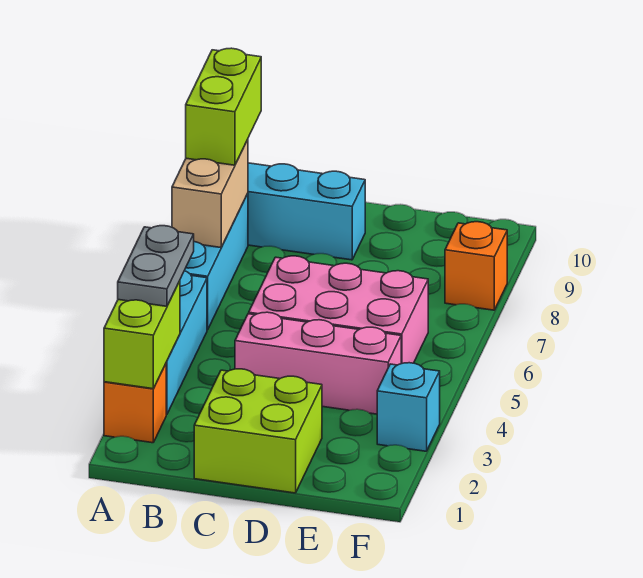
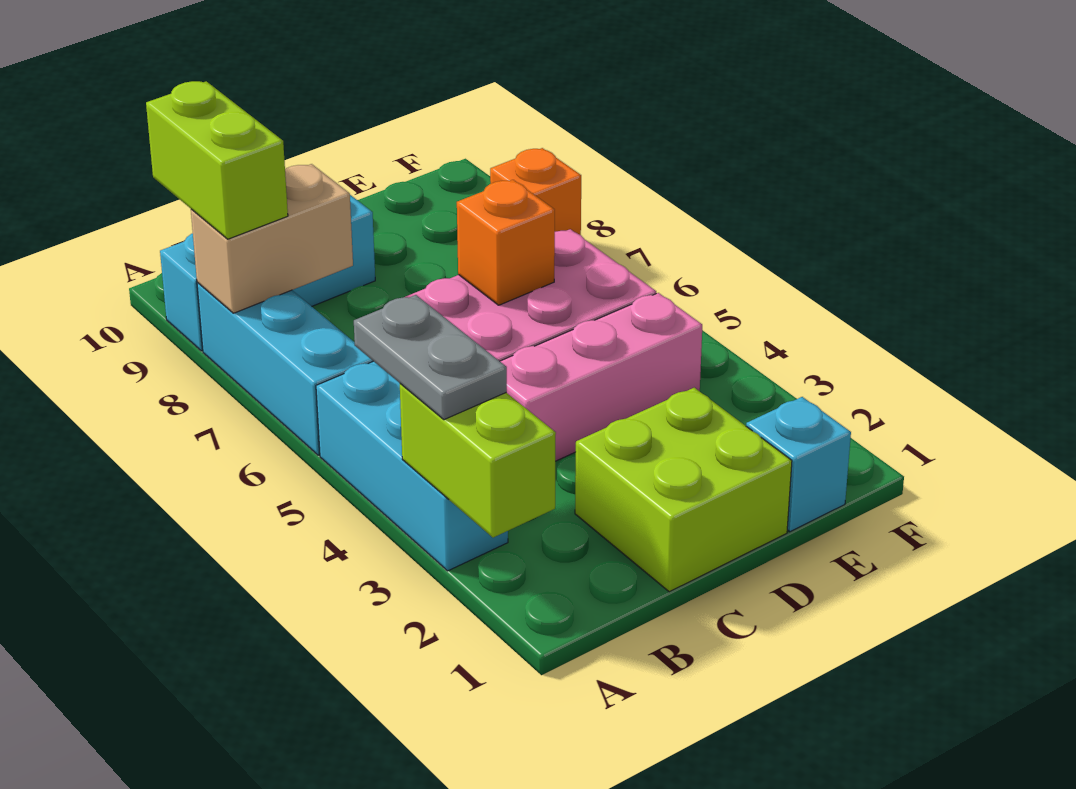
orange brick A2 level 1 -> orange brick D6 level 2
tan brick A7:A8 level 2 -> tan brick A8:B8 level 2
cyan brick F3 level 1 -> cyan brick E1 level 1

